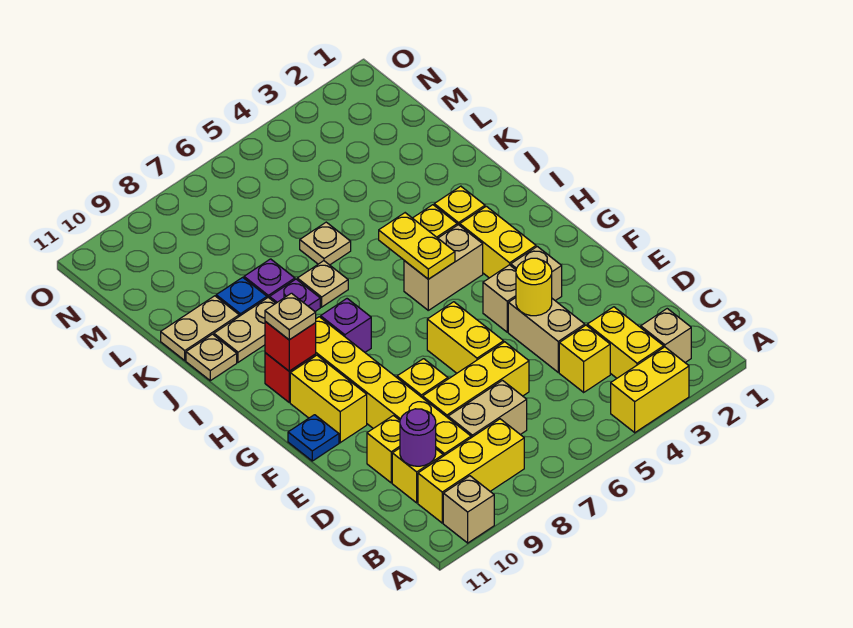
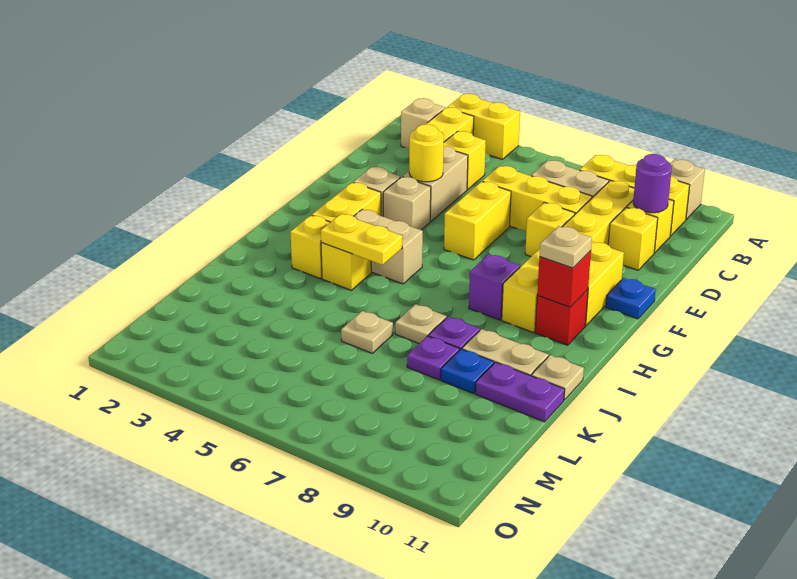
yellow plate H5:I5 level 2 -> yellow plate I4:I5 level 2
tan plate K10:K11 level 1 -> purple plate K10:K11 level 1

